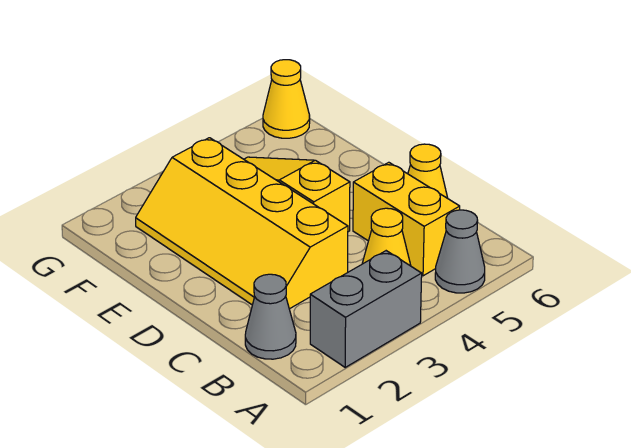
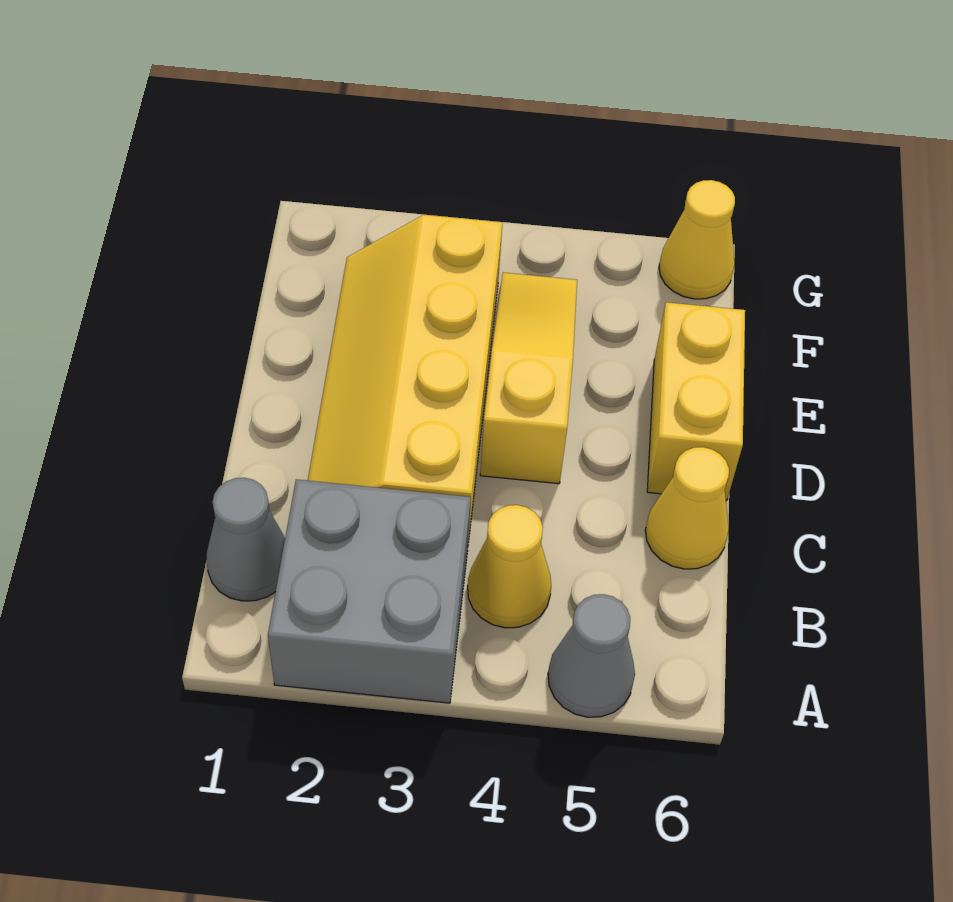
grey brick A2:A3 level 1 -> grey brick A2:B3 level 1
yellow brick B5:C5 level 1 -> yellow brick D6:E6 level 1

